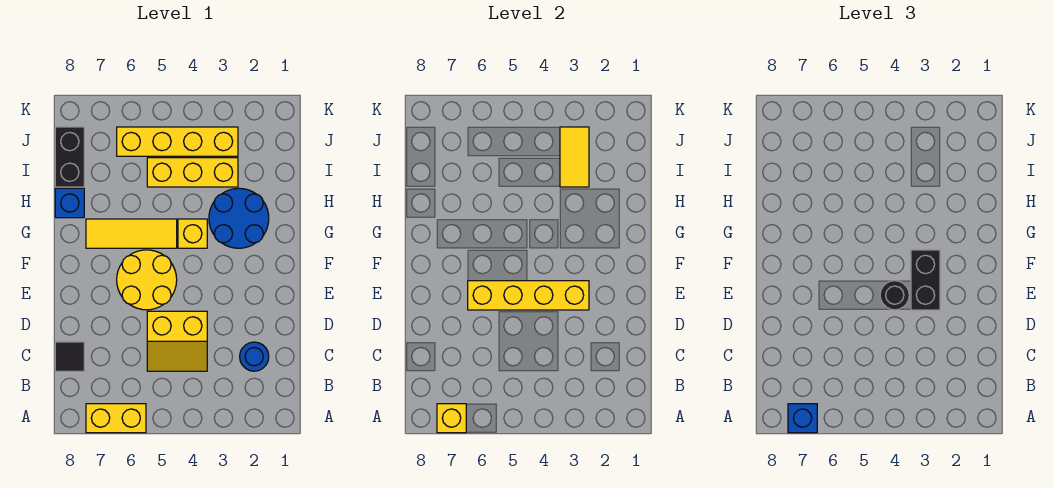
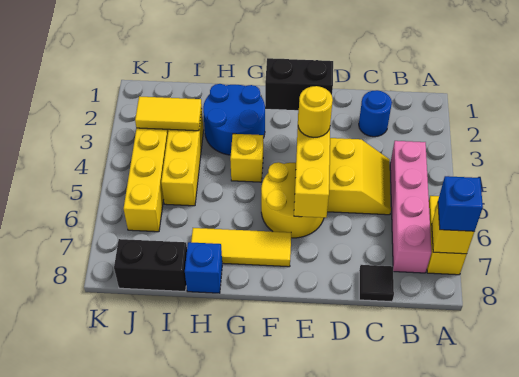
none -> pink brick B4:B7 level 1
black round brick E4 level 3 -> yellow round brick E4 level 3
yellow tile G5:G7 level 1 -> yellow tile F7:H7 level 1

